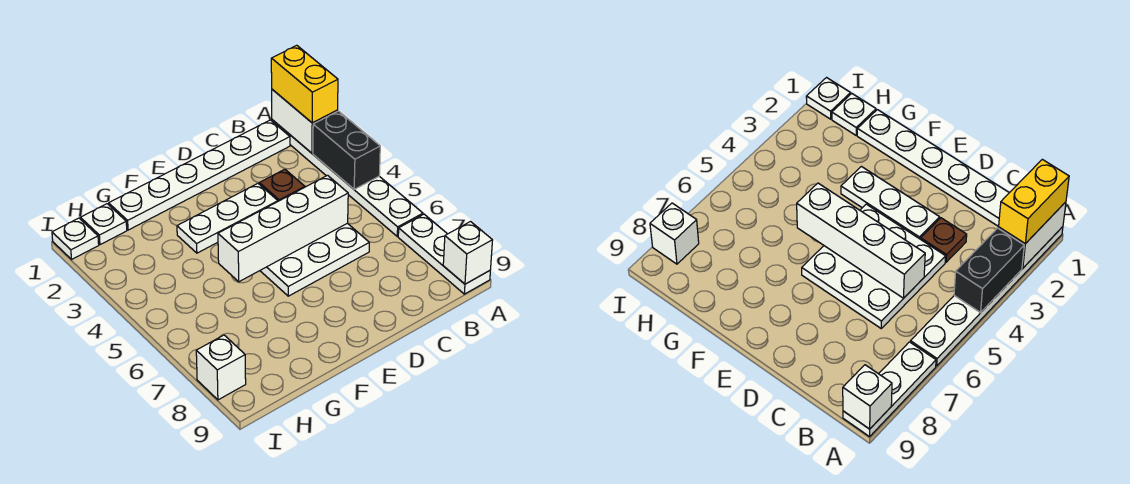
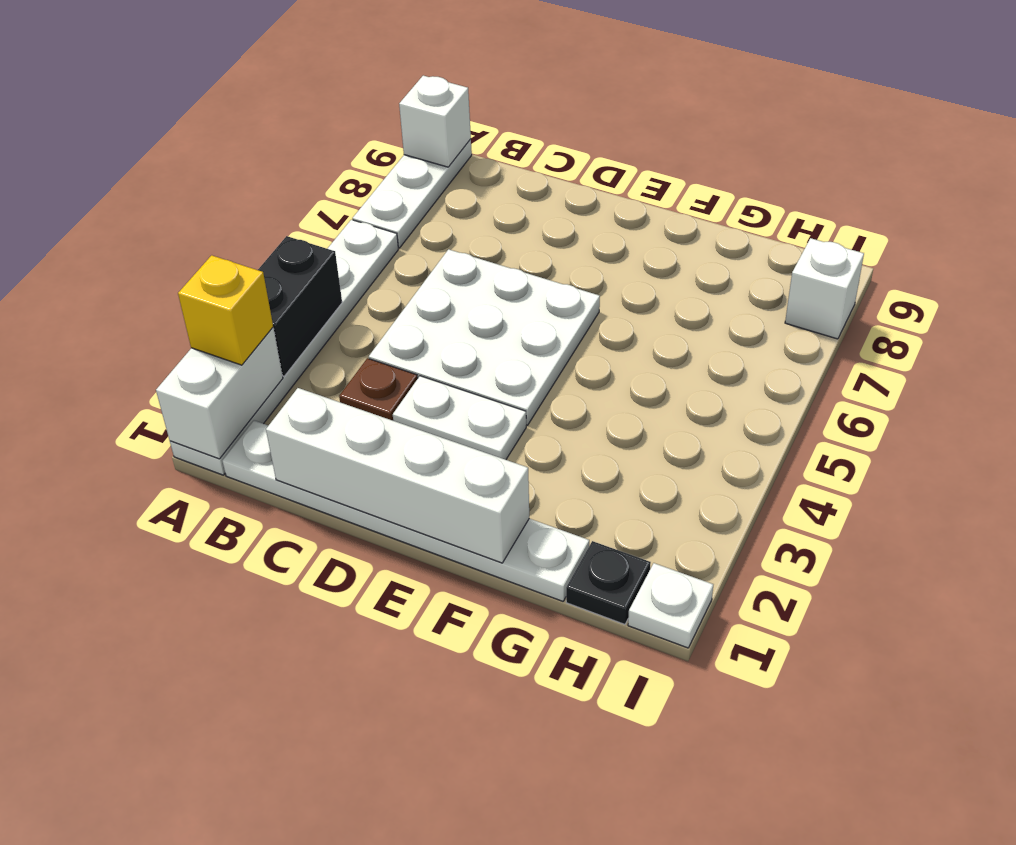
yellow brick A1:A2 level 3 -> yellow brick A2 level 3
white brick C5:F5 level 2 -> white brick C1:F1 level 2
white plate D3:F3 level 1 -> white plate D3:E3 level 1
white plate H1 level 1 -> black plate H1 level 1

